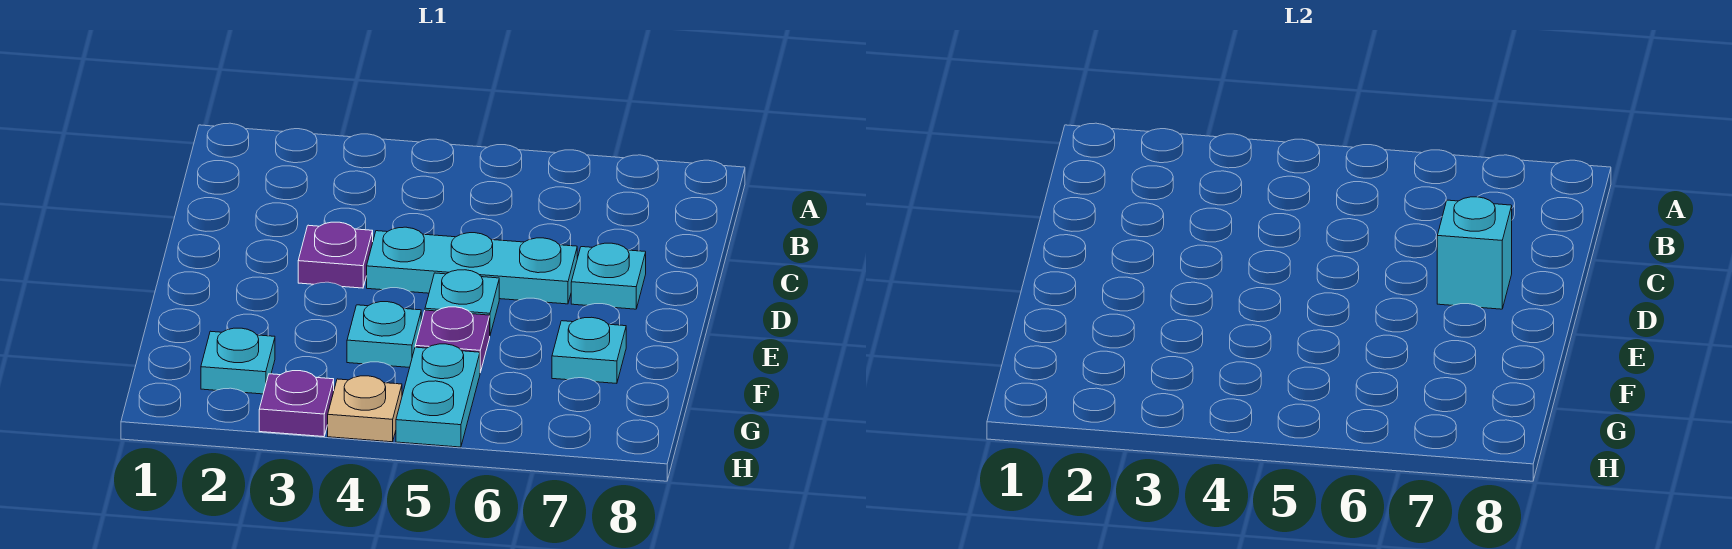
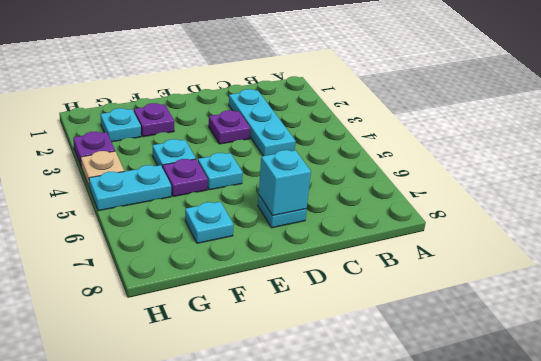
cyan plate D4:D6 level 1 -> cyan plate C2:C4 level 1
none -> purple plate F2 level 1

